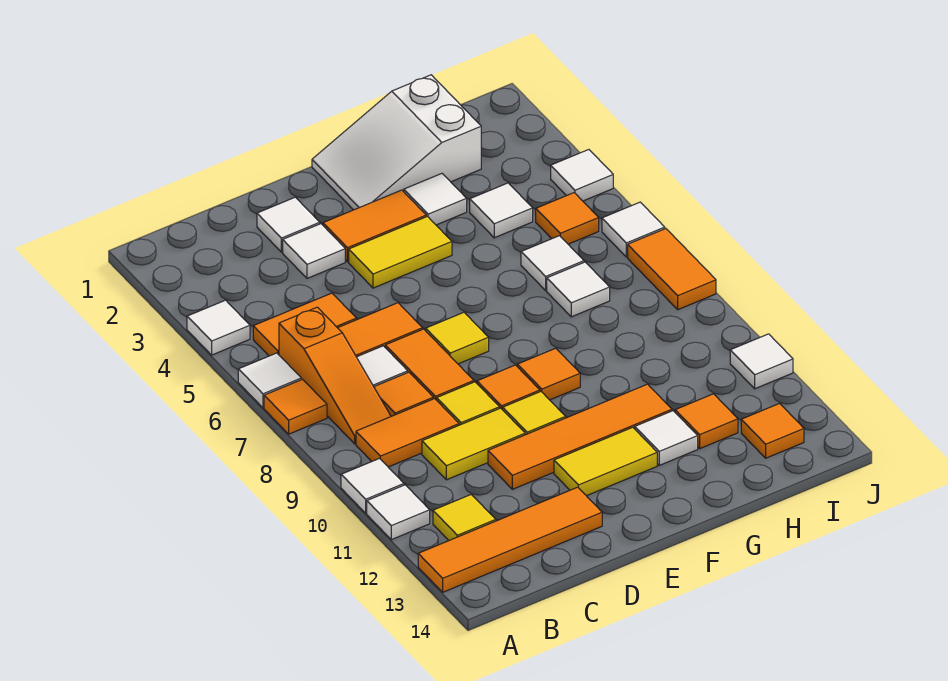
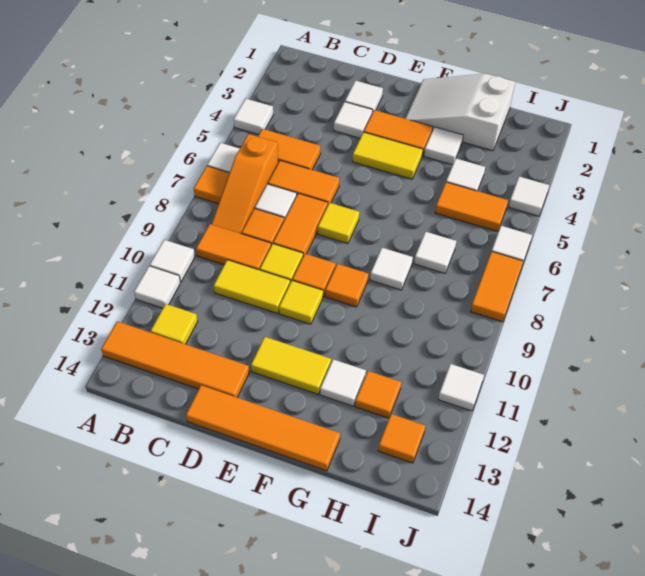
orange tile D11:G11 level 1 -> orange tile D14:G14 level 1
white tile H6 level 1 -> white tile G8 level 1
orange tile I5 level 1 -> orange tile H5:I5 level 1

